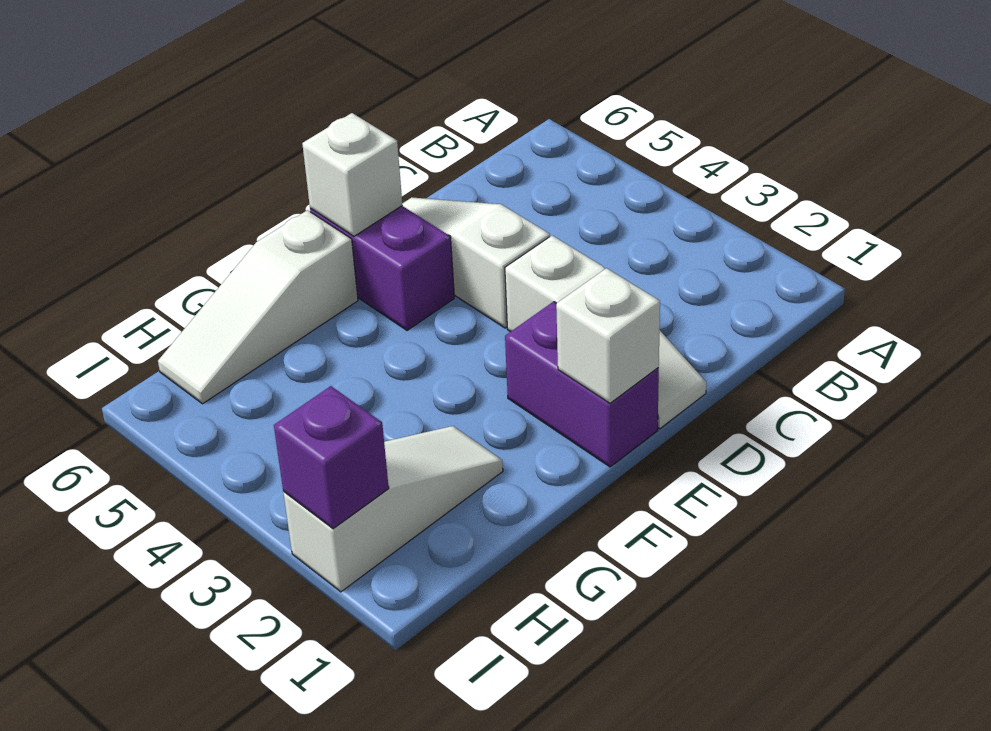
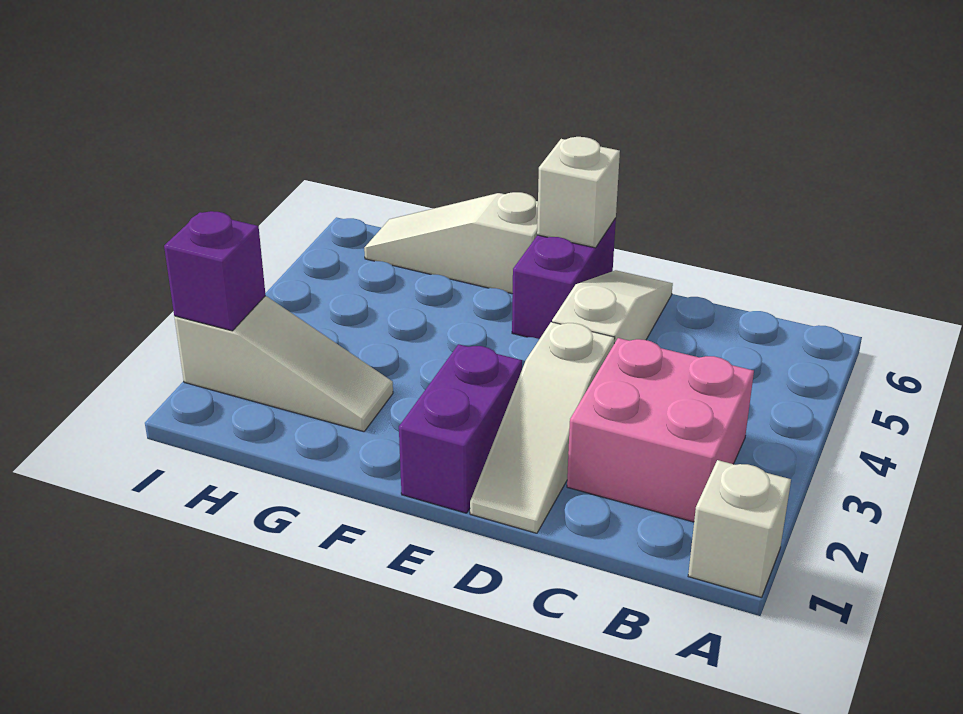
none -> pink brick B2:C3 level 1
white brick E1 level 2 -> white brick A1 level 1

